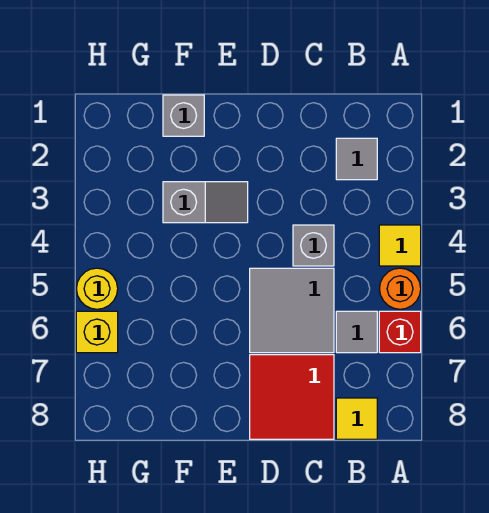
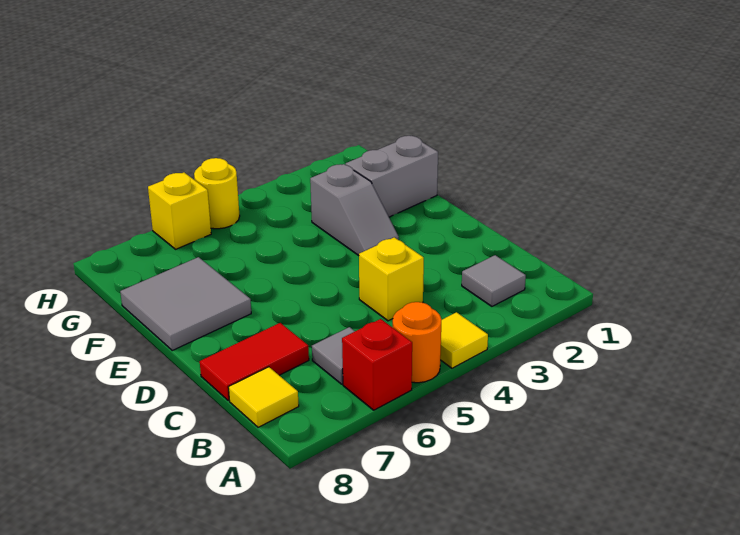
grey brick C4 level 1 -> yellow brick C4 level 1
grey tile C5:D6 level 1 -> grey tile E7:F8 level 1
red tile C7:D8 level 1 -> red tile C7:C8 level 1
grey brick F1 level 1 -> grey brick F1:F2 level 1

